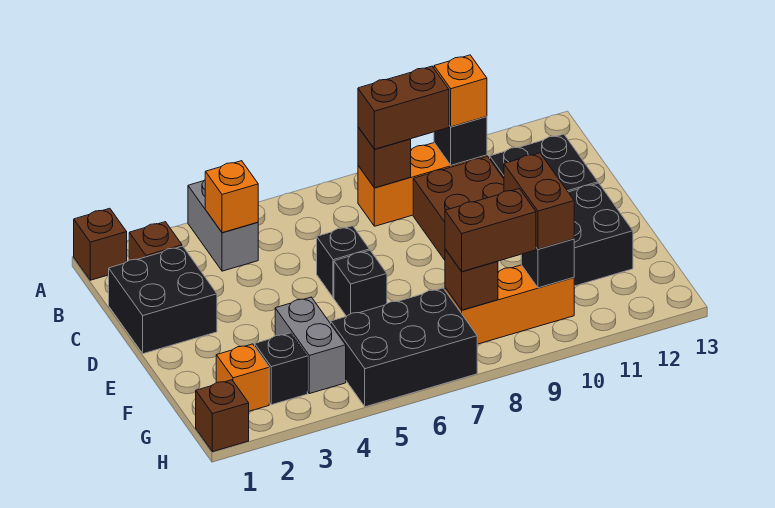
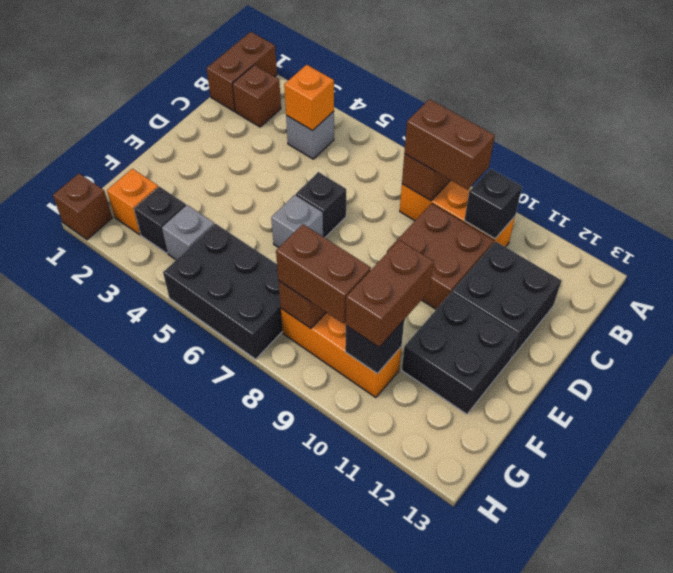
brown brick A1 level 1 -> brown brick A1:B1 level 1
grey brick A4:B4 level 1 -> grey brick B4 level 1
orange brick B10 level 3 -> none
black brick C1:D2 level 1 -> none
black brick E6 level 1 -> grey brick E6 level 1
grey brick F4:G4 level 1 -> grey brick G4 level 1

